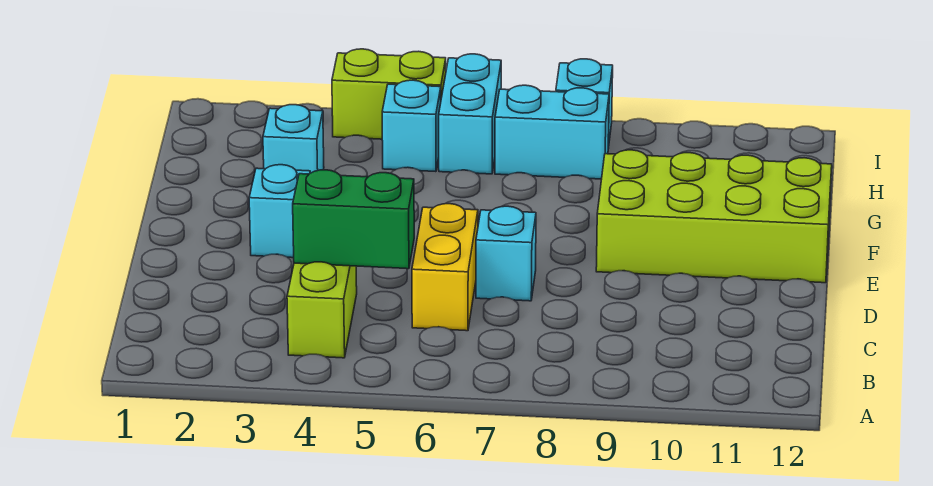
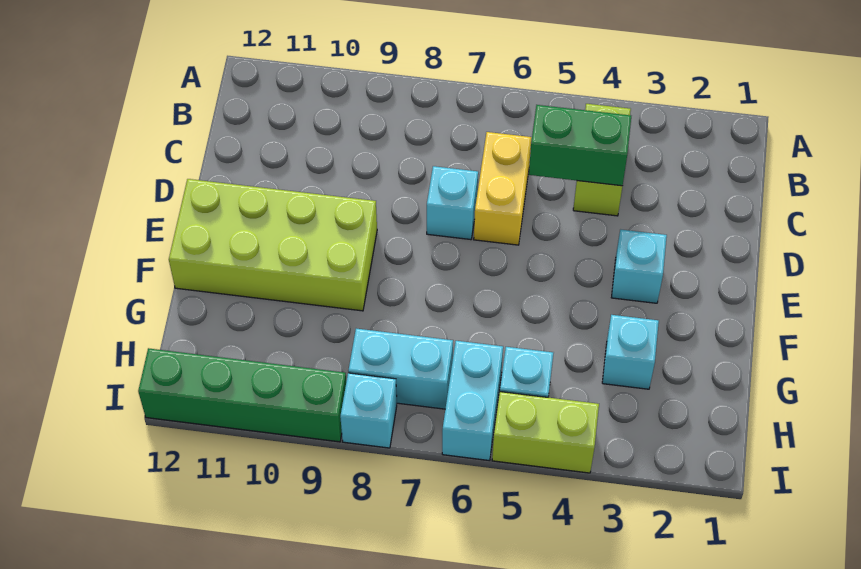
none -> green brick I9:I12 level 1

